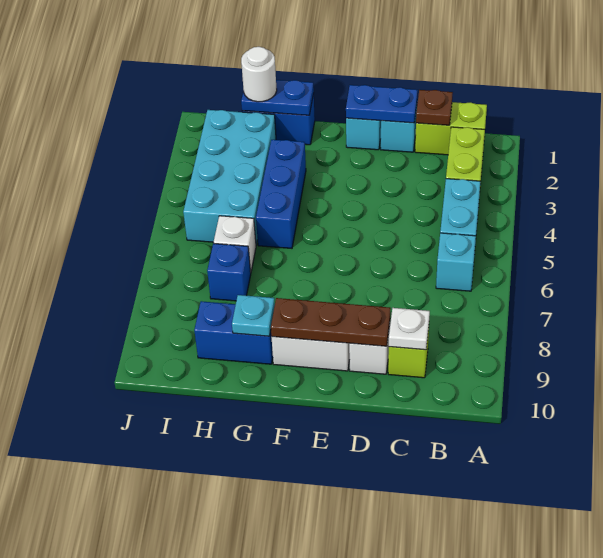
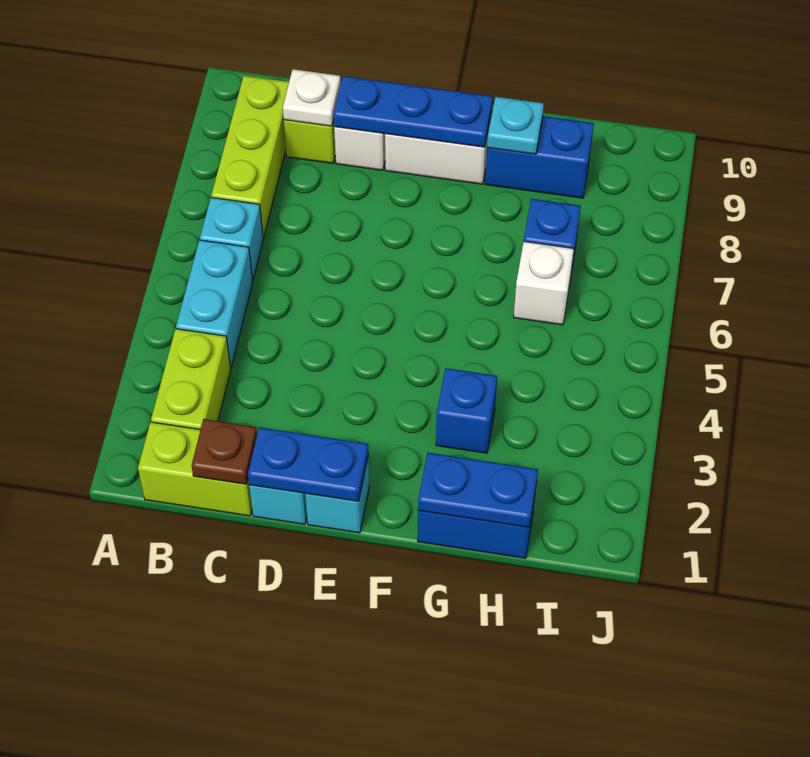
none -> lime brick B7:B9 level 1
brown plate D9:F9 level 2 -> blue plate D9:F9 level 2
blue brick G3:G5 level 1 -> blue brick G3 level 1
white round brick H1 level 3 -> none
cyan brick H2:I5 level 1 -> none

